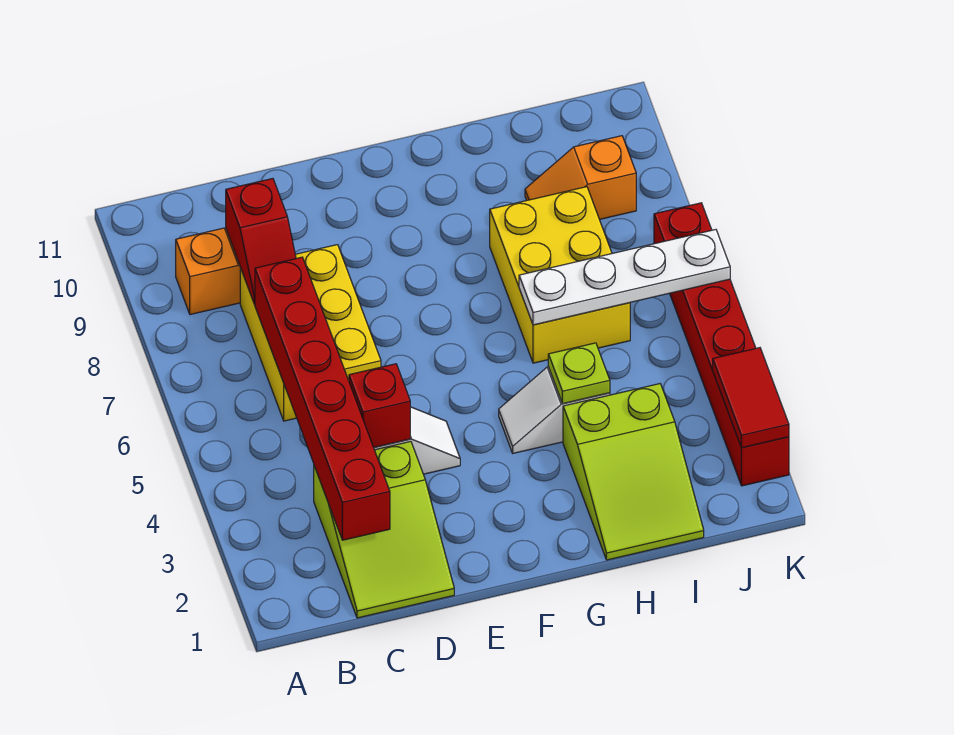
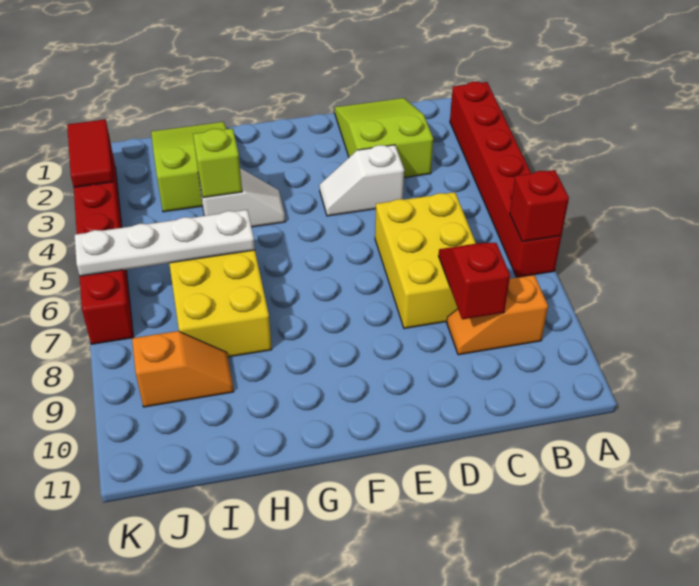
red brick C2:C7 level 2 -> red brick A2:A7 level 1
red brick D4 level 2 -> red brick A7 level 2
lime plate H4 level 2 -> lime brick H4 level 2

